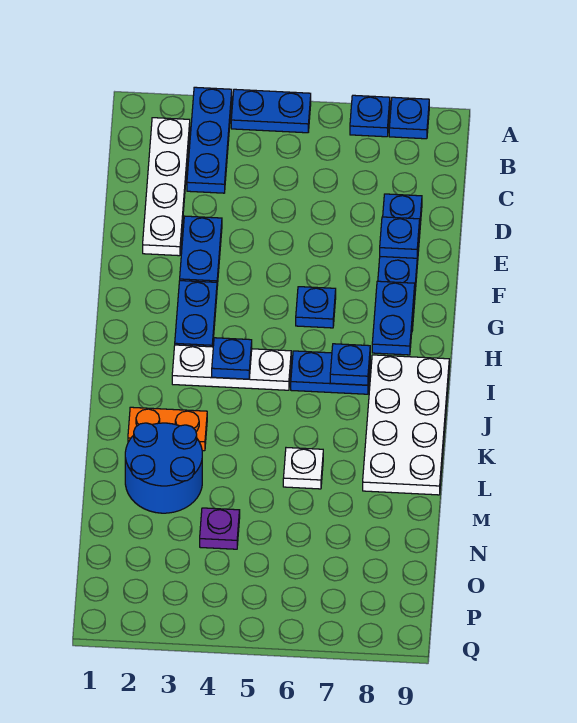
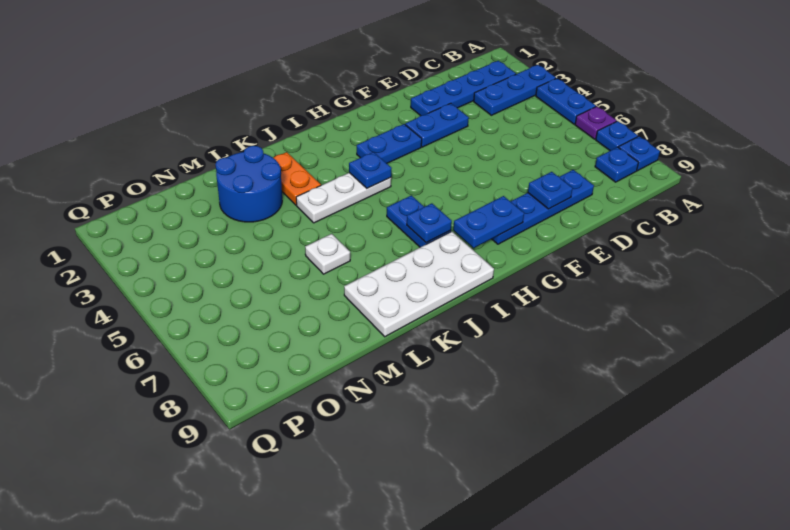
white plate B2:E2 level 1 -> blue plate B2:E2 level 1
blue plate G6 level 1 -> blue plate B8 level 1
white plate I3:I5 level 1 -> white plate I4:K4 level 1
purple plate N4 level 1 -> purple plate A6 level 1

